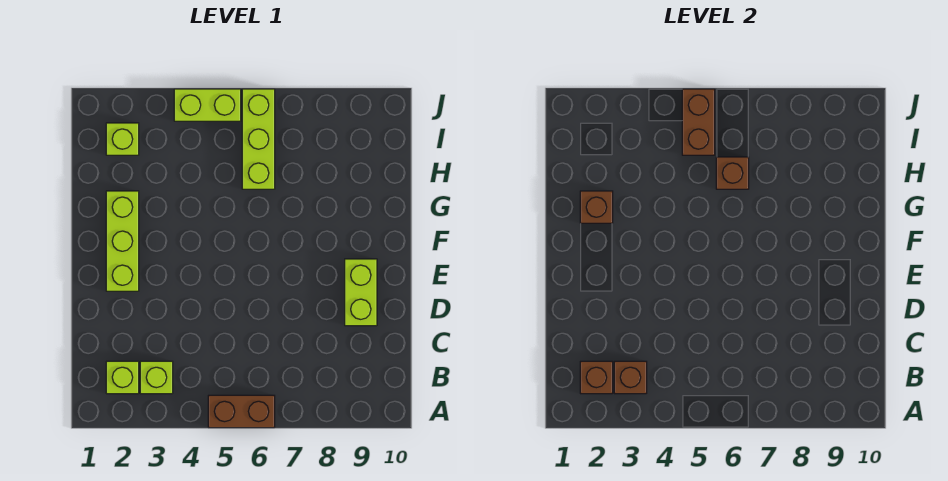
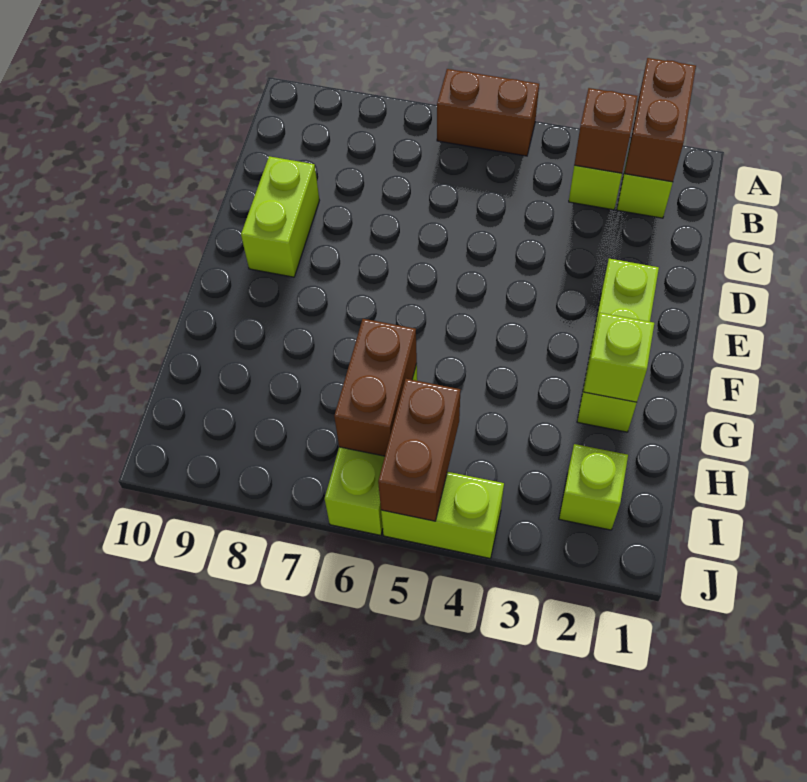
brown brick B2 level 2 -> brown brick A2:B2 level 2
brown brick G2 level 2 -> lime brick G2 level 2
brown brick H6 level 2 -> brown brick H6:I6 level 2

